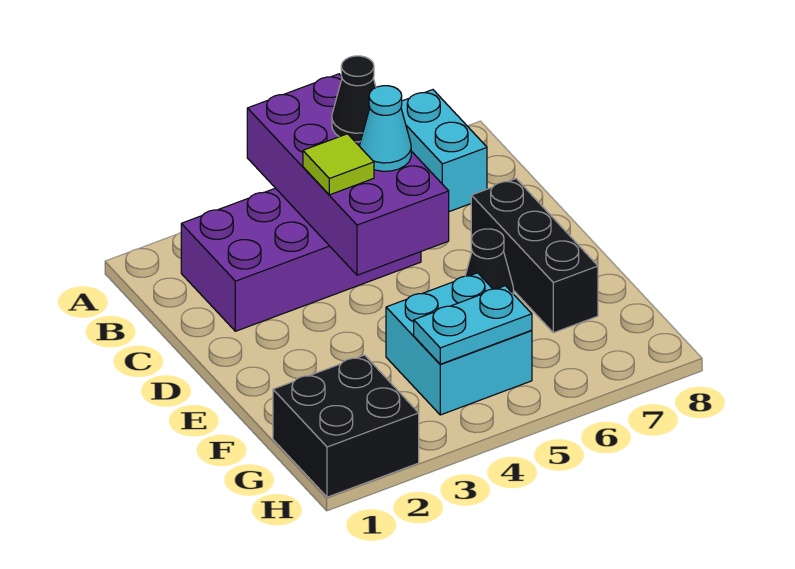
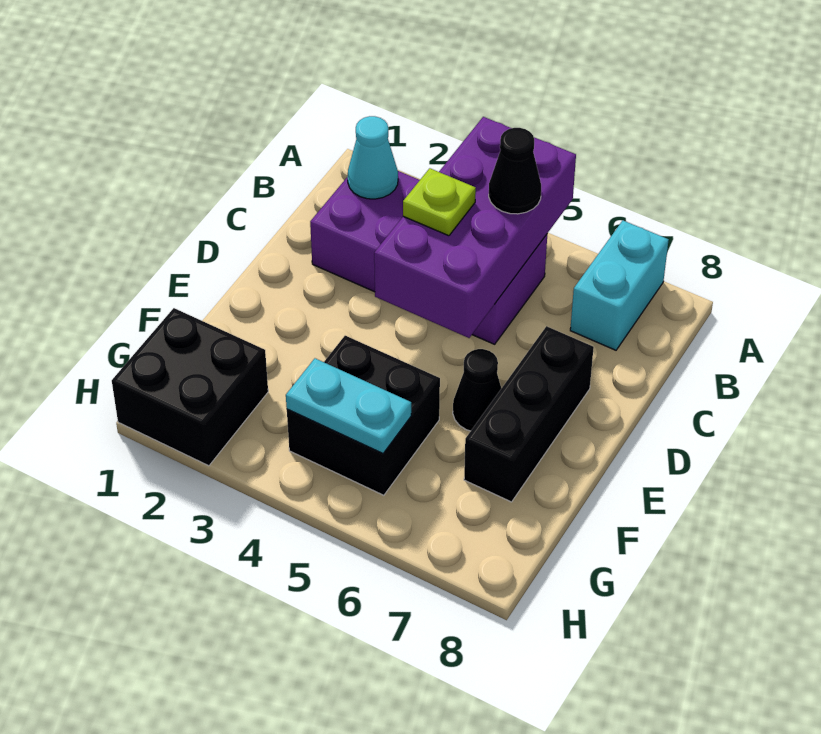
lime tile C4 level 3 -> lime plate C4 level 3
cyan cone C5 level 3 -> cyan cone B2 level 2
cyan brick F4:G5 level 1 -> black brick F4:G5 level 1

